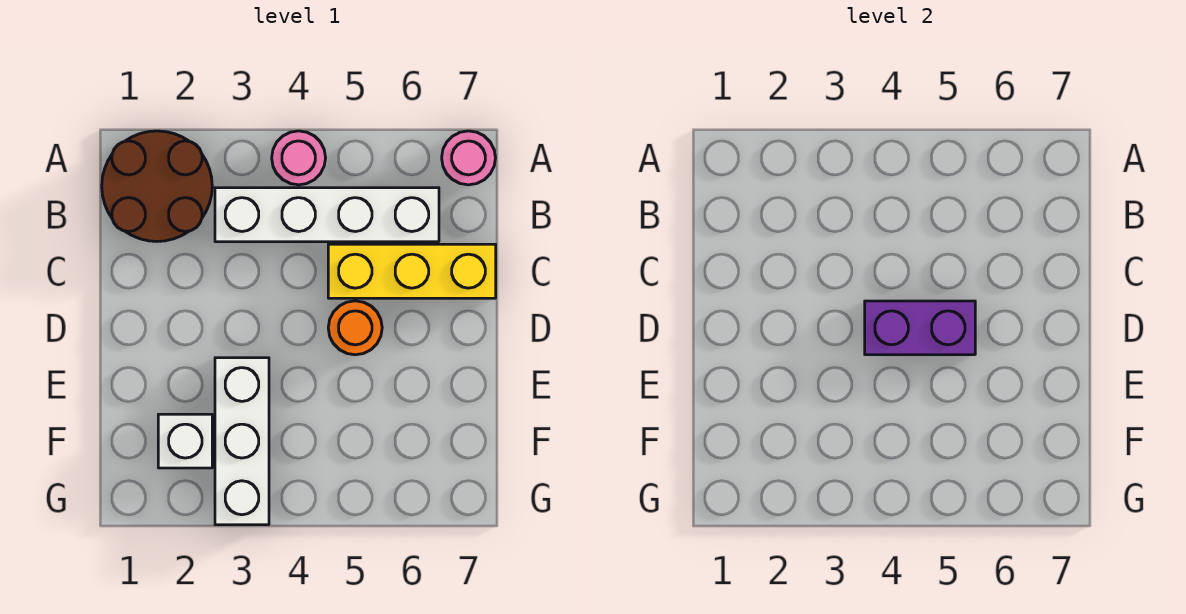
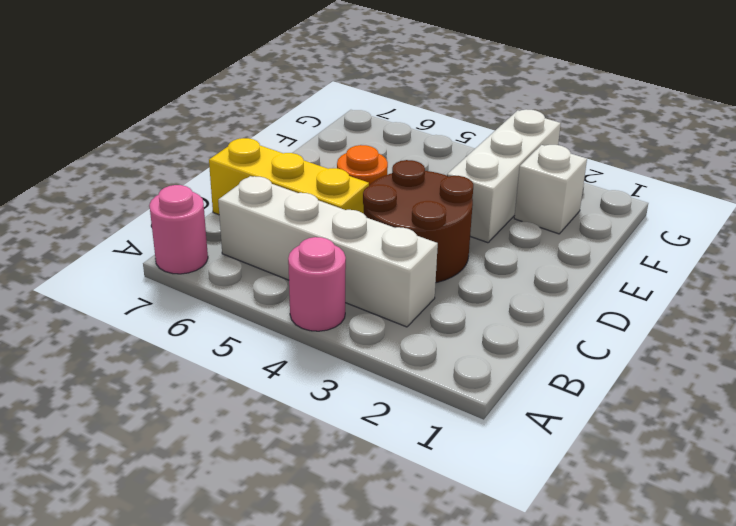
brown round brick A1:B2 level 1 -> brown round brick C3:D4 level 1
purple brick D4:D5 level 2 -> none

